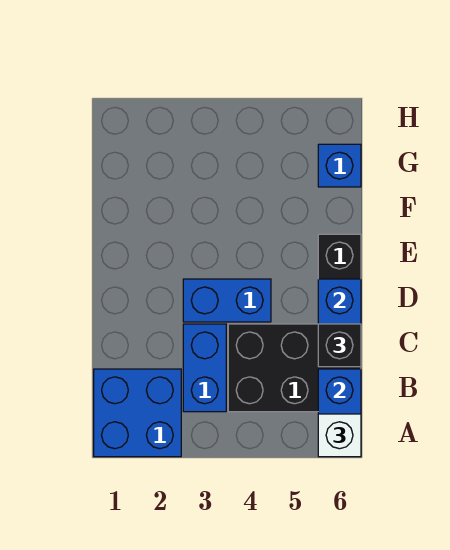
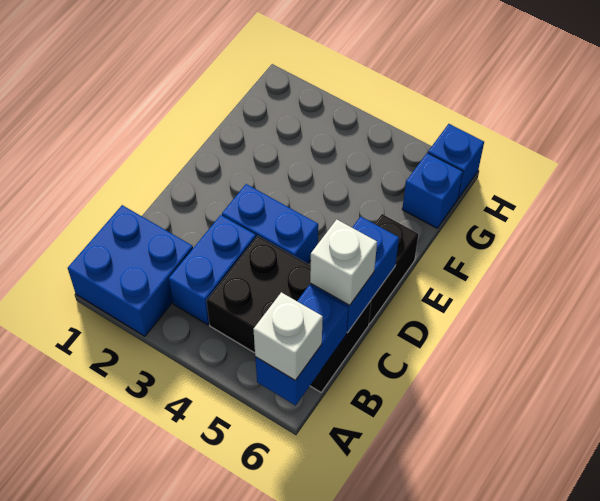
black brick C6 level 3 -> white brick C6 level 3
none -> blue brick H6 level 1

